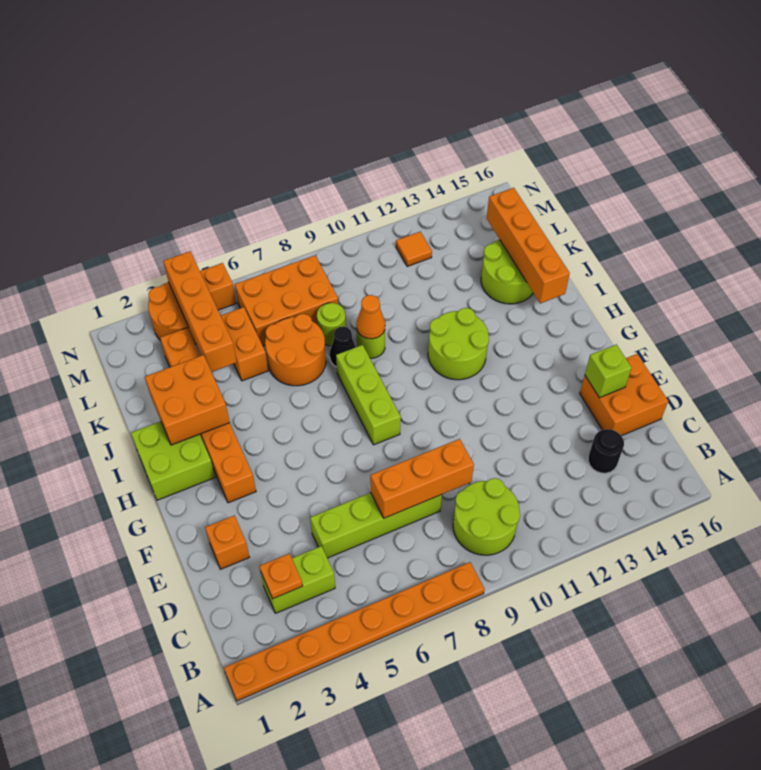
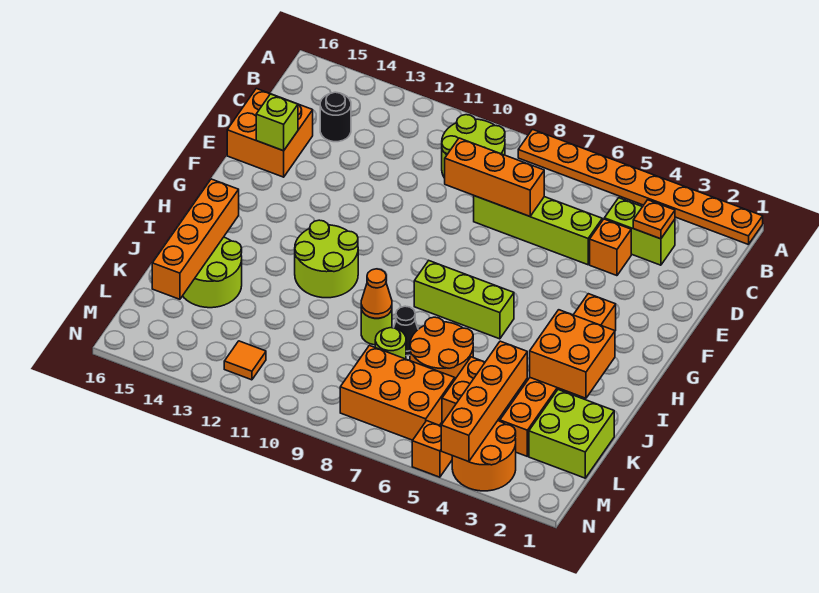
orange brick E2 level 1 -> orange brick D4 level 1
lime brick G8:I8 level 1 -> lime brick H6:H8 level 1
lime brick H1:I2 level 1 -> lime brick K1:L2 level 1

